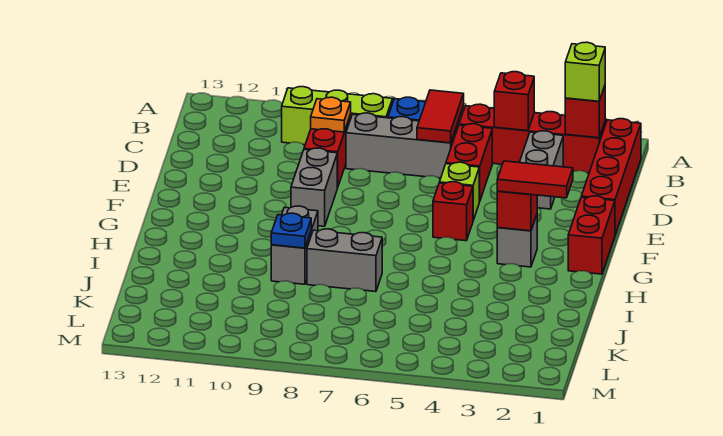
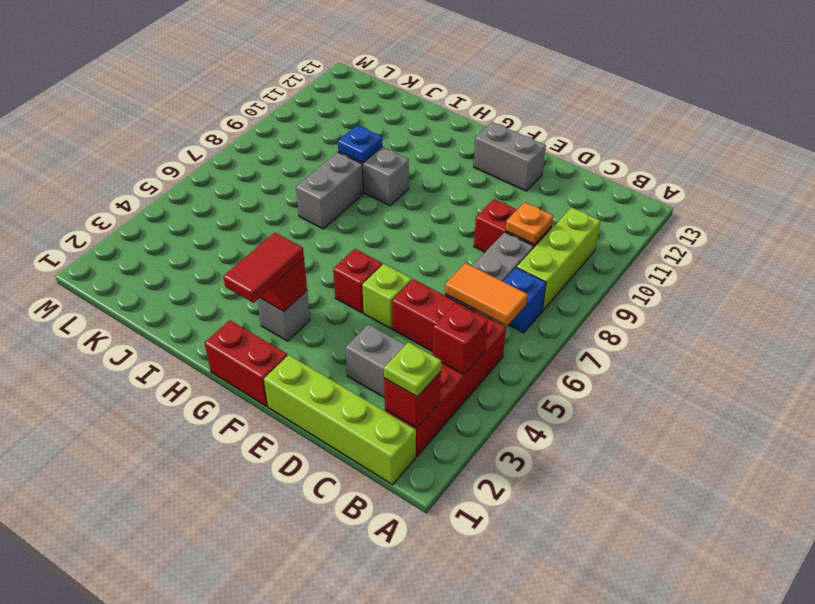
red brick B1:E1 level 1 -> lime brick B1:E1 level 1
lime brick B2 level 3 -> lime plate B2 level 3
red tile B6:C6 level 2 -> orange tile B6:C6 level 2
grey brick E9:F9 level 1 -> grey brick E12:F12 level 1

